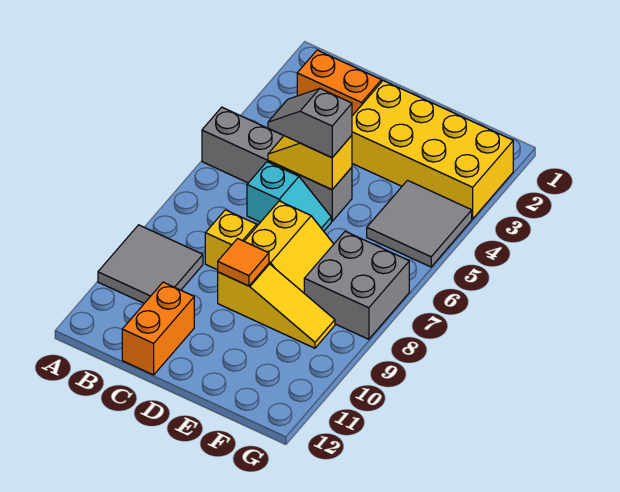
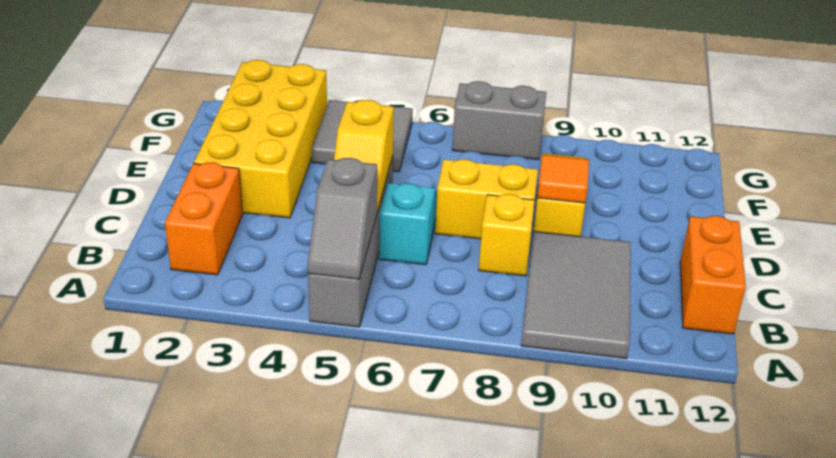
grey tile A9:B10 level 1 -> grey tile A9:C10 level 1
grey slope C5:D5 level 3 top D -> grey slope A5:B5 level 2 top B
orange brick C11:C12 level 1 -> orange brick B12:C12 level 1
grey brick F7:G8 level 1 -> grey brick G7:G8 level 1

